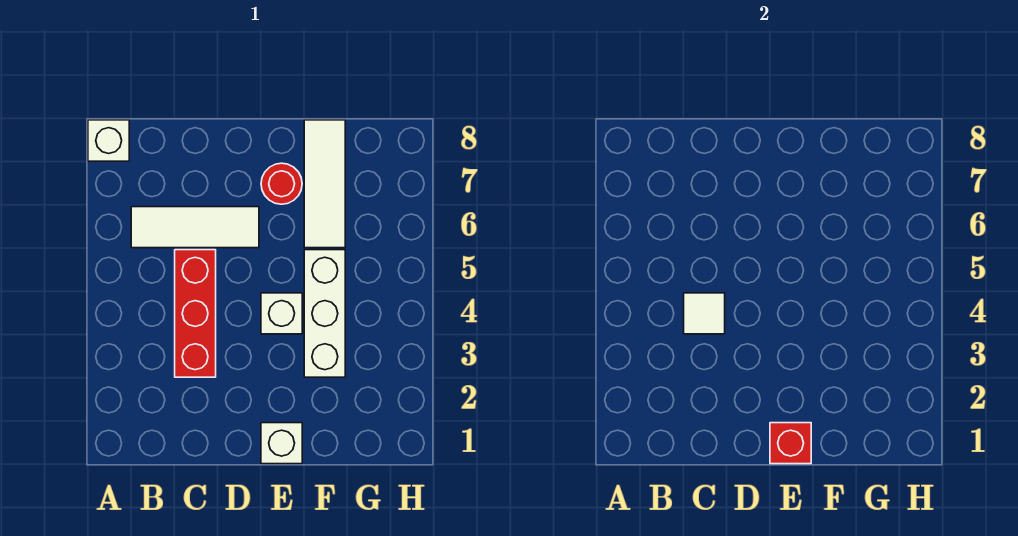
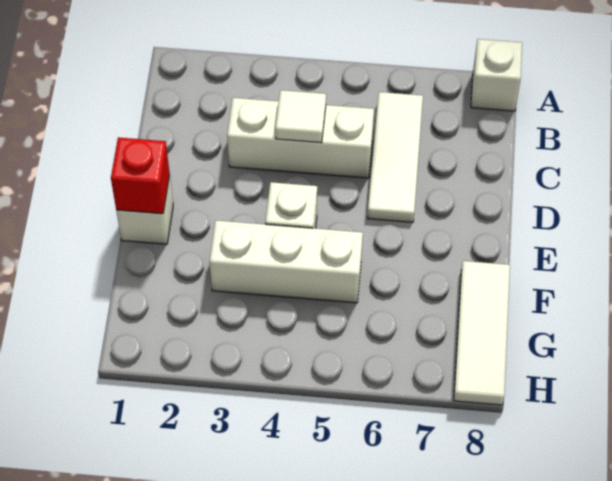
red brick C3:C5 level 1 -> white brick C3:C5 level 1
red round brick E7 level 1 -> none
white tile F6:F8 level 1 -> white tile F8:H8 level 1

